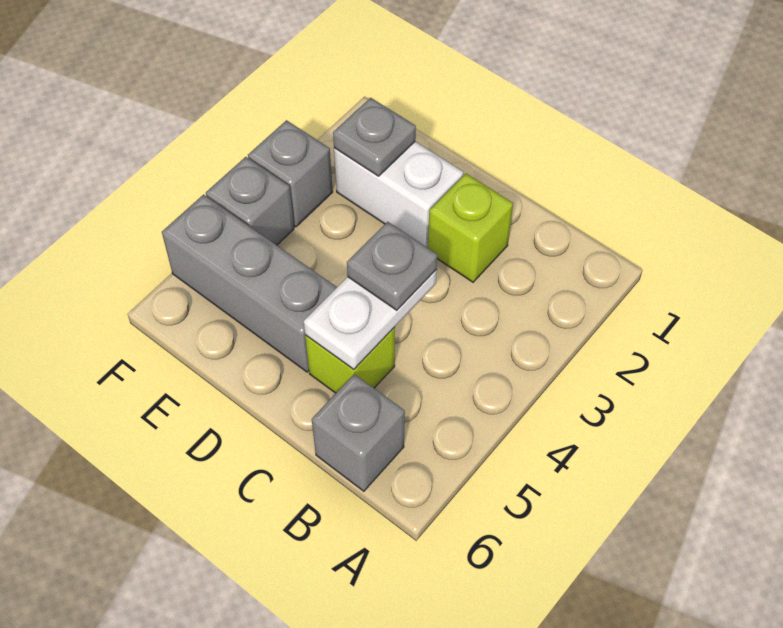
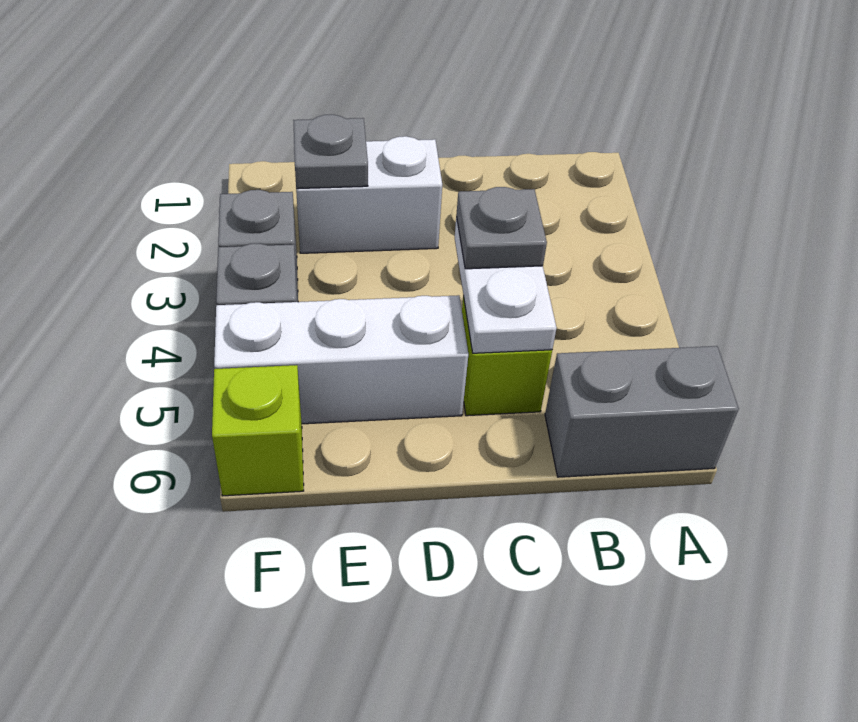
grey brick B6 level 1 -> grey brick A6:B6 level 1
lime brick C2 level 1 -> lime brick F6 level 1
grey brick D5:F5 level 1 -> white brick D5:F5 level 1

